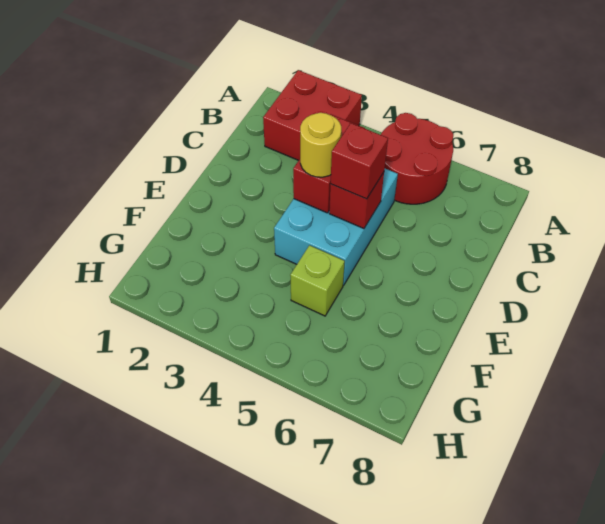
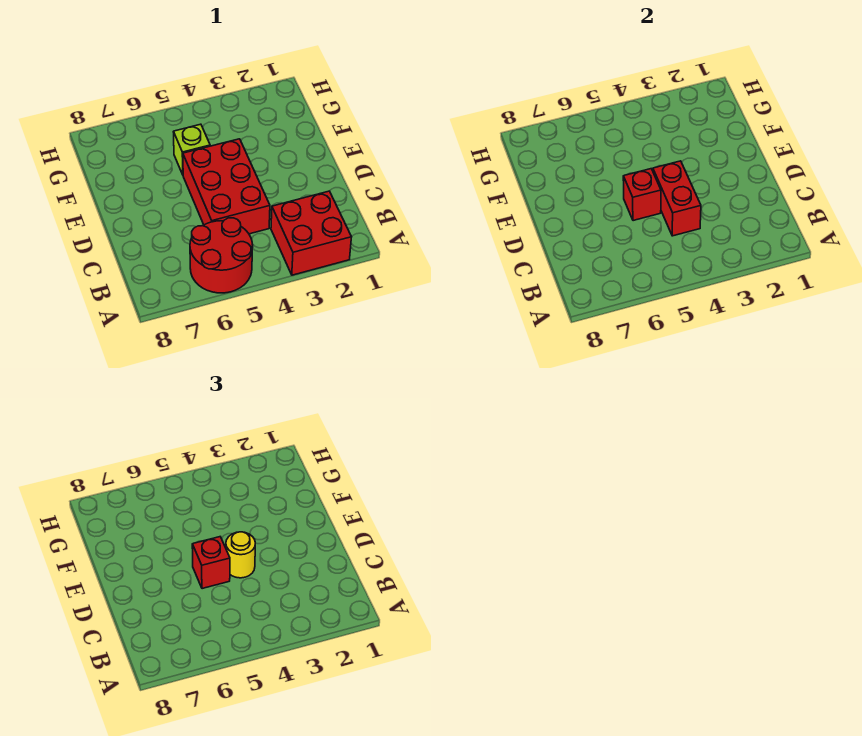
cyan brick C4:E5 level 1 -> red brick C4:E5 level 1

